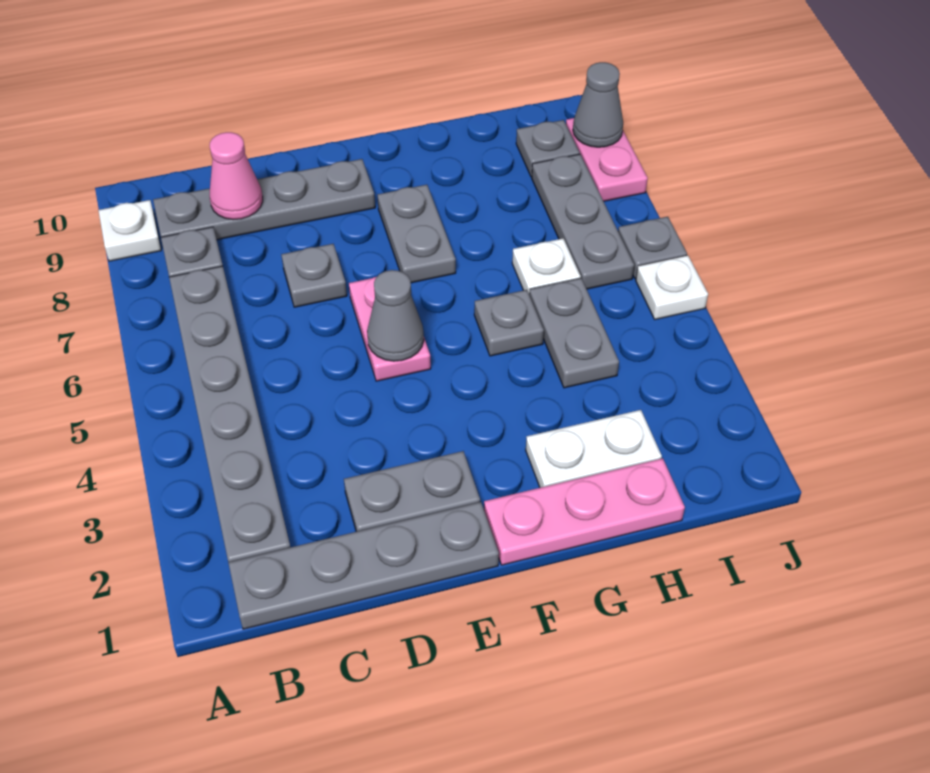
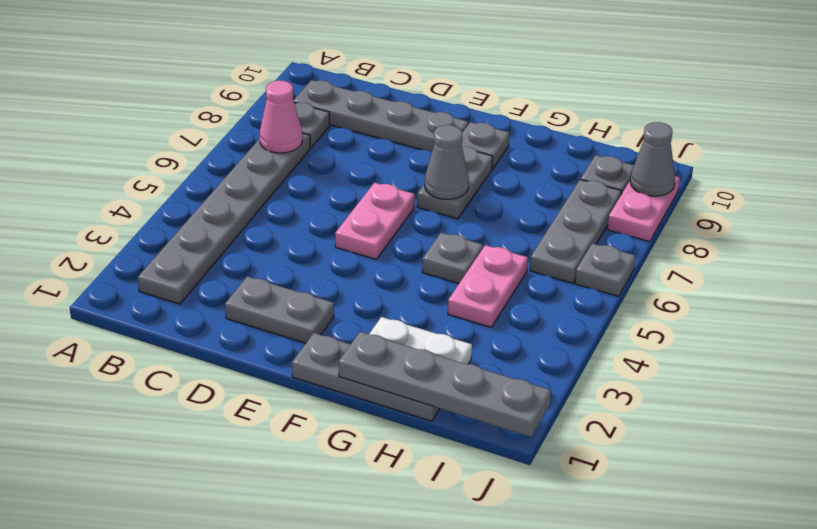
white plate A9 level 1 -> none
grey plate B1:E1 level 1 -> grey plate G1:J1 level 2
pink cone C9 level 2 -> pink cone B7 level 2
grey plate D7 level 1 -> grey plate F9 level 1
grey cone E5 level 2 -> grey cone F7 level 2
pink plate F1:H1 level 1 -> grey plate F1:H1 level 1
grey plate H4:H5 level 1 -> pink plate H4:H5 level 1
white plate H6 level 1 -> none
white plate J5 level 1 -> none

